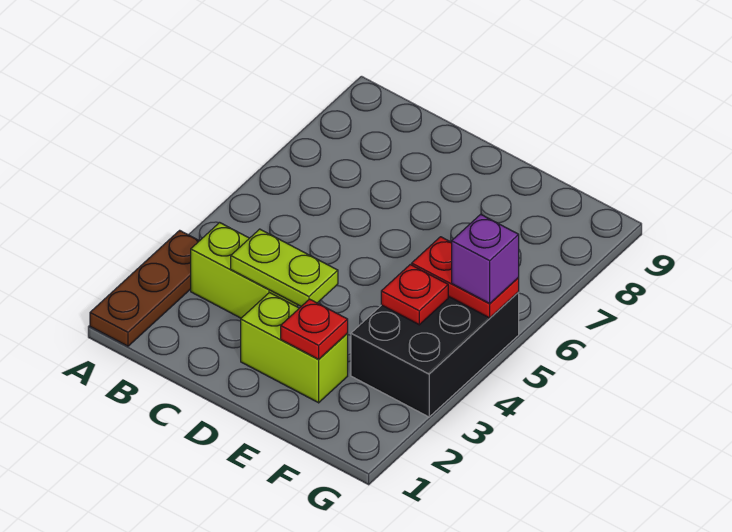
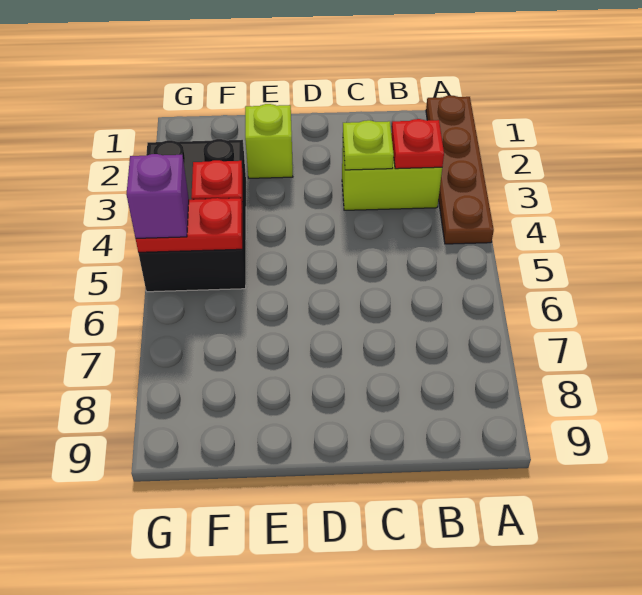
brown plate A1:A3 level 1 -> brown plate A1:A4 level 1
lime plate C3:D3 level 2 -> lime plate C3 level 2
lime brick D2:E2 level 1 -> lime brick E2 level 1
red plate E2 level 2 -> red plate B3 level 2

